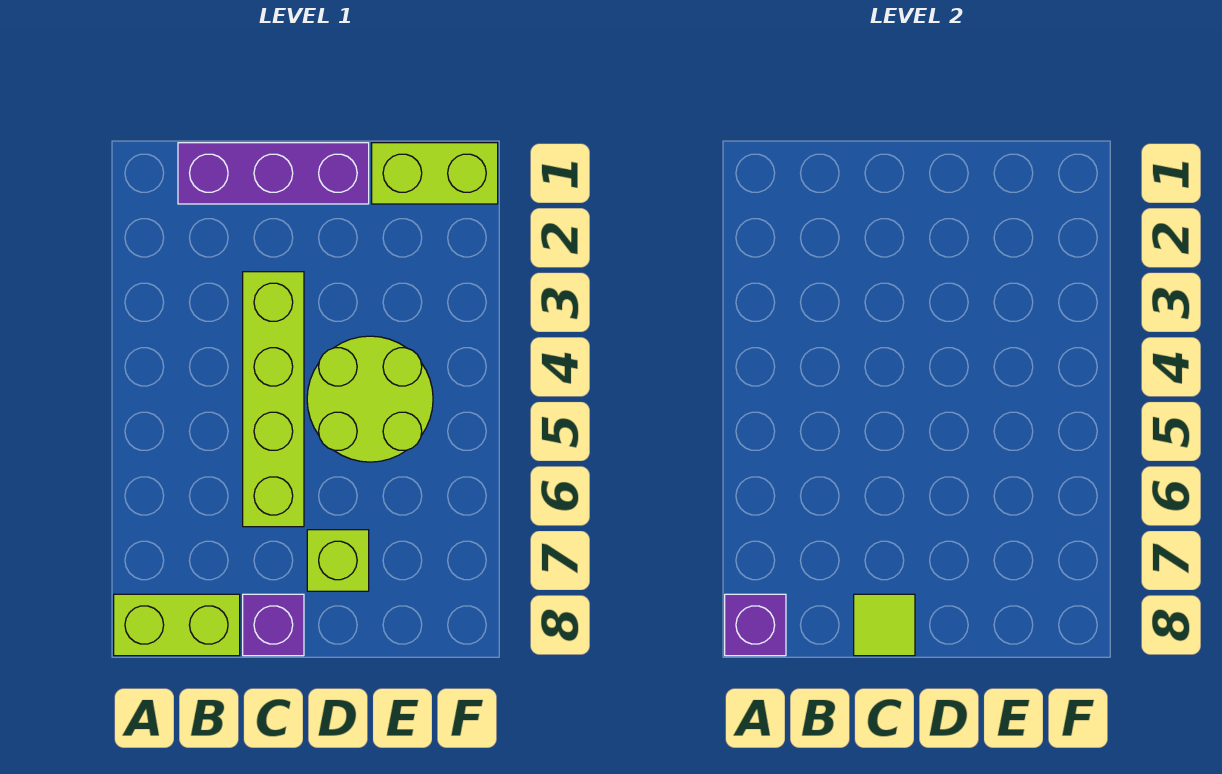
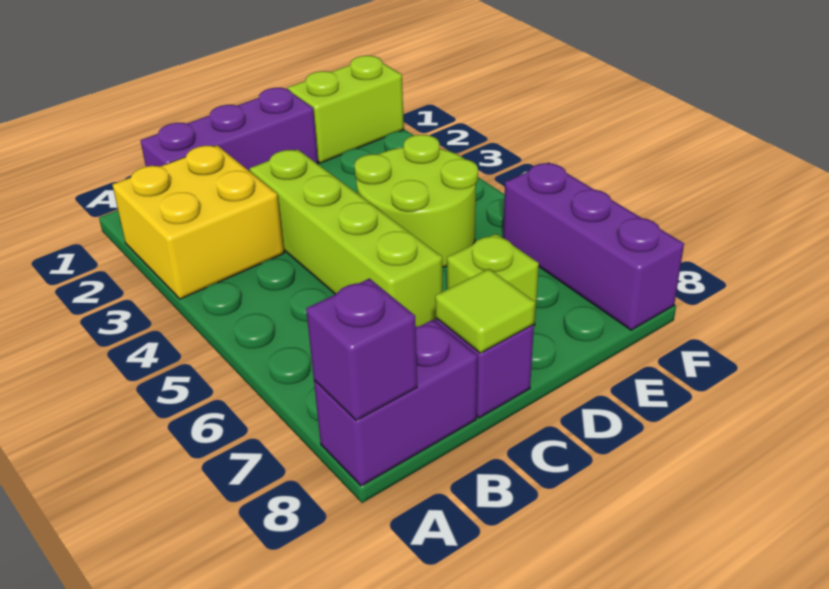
none -> yellow brick A2:B3 level 1
lime brick A8:B8 level 1 -> purple brick A8:B8 level 1
none -> purple brick F6:F8 level 1

